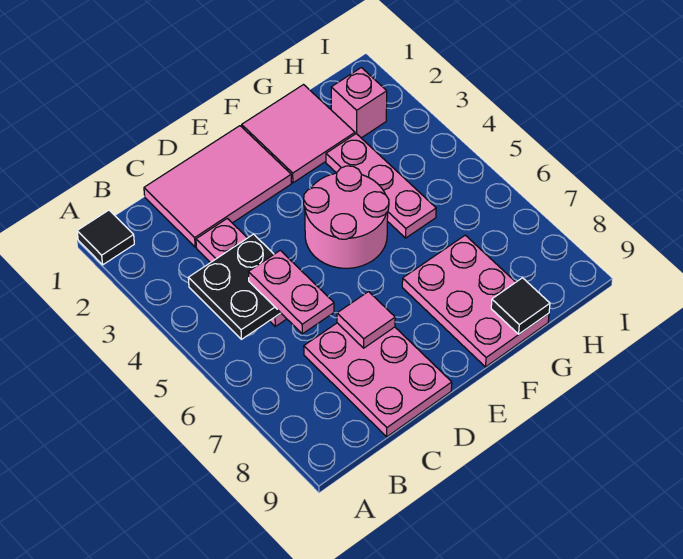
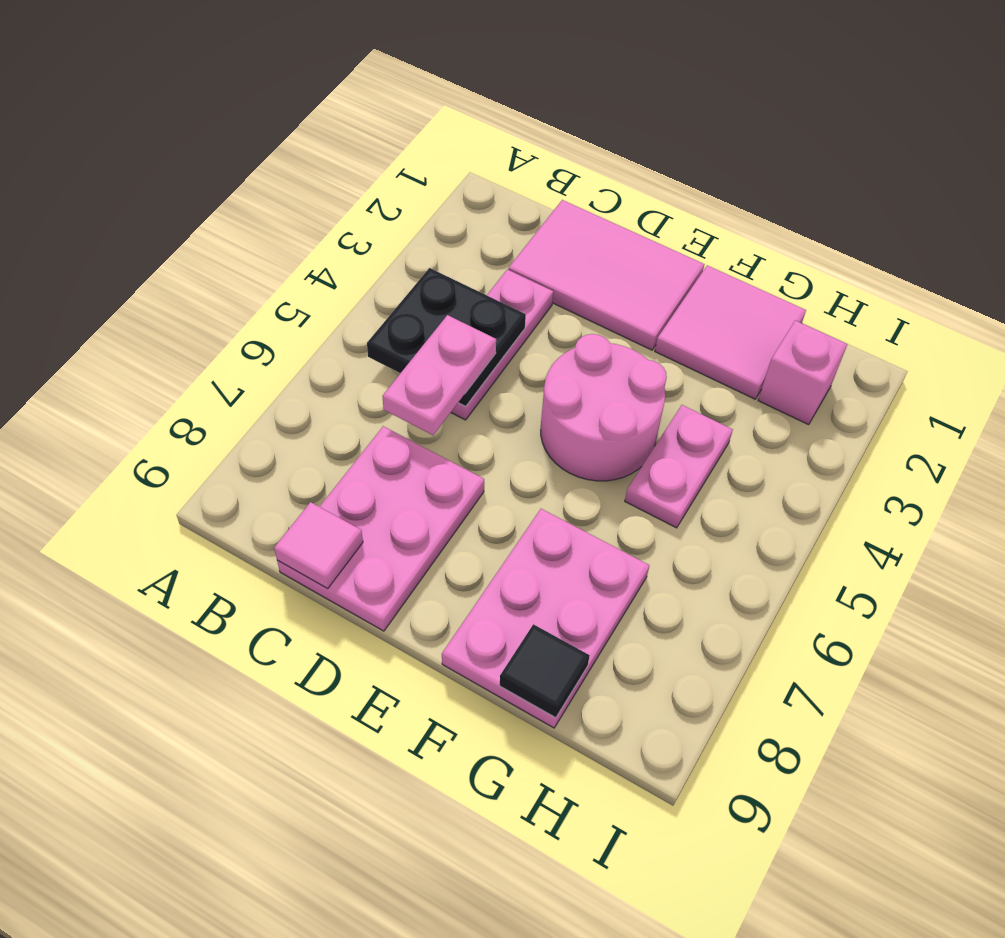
black tile A1 level 1 -> none
pink tile D7 level 2 -> pink tile C9 level 2
pink plate G3:G5 level 1 -> pink plate G4:G5 level 1

